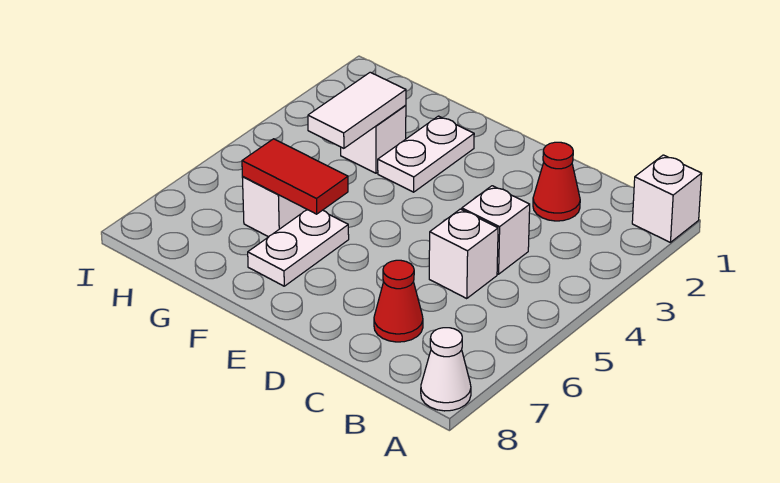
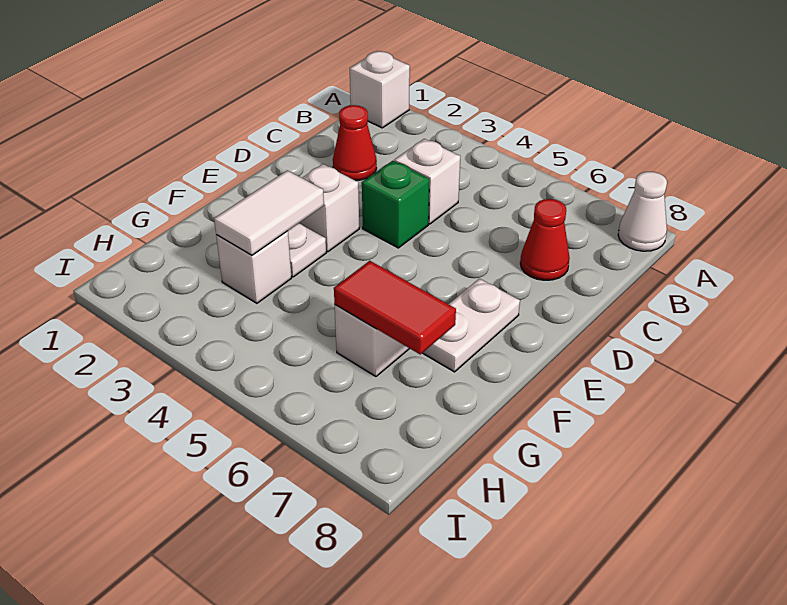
white brick C5 level 1 -> white brick E3 level 1
none -> green brick D4 level 1
white plate F6:F7 level 1 -> white plate E7:F7 level 1
red tile F6:G6 level 2 -> red tile G6:G7 level 2
white tile G3:G4 level 2 -> white tile F3:G3 level 2

